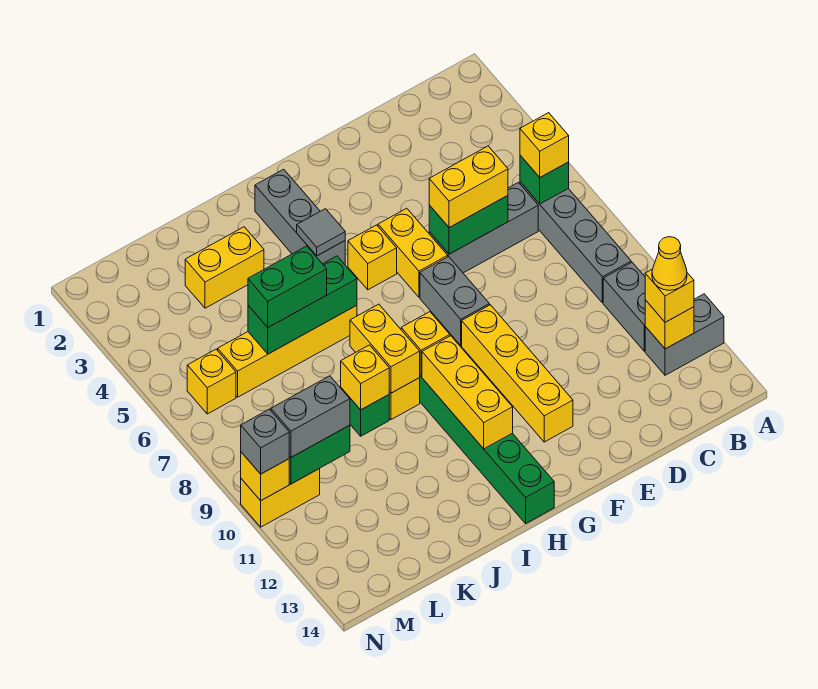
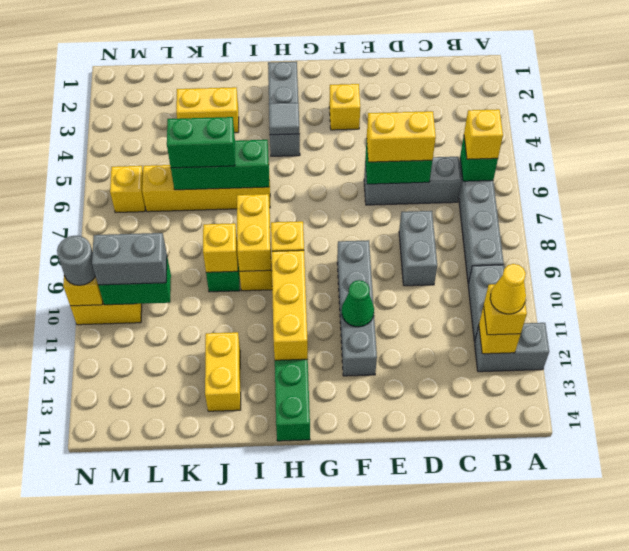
yellow brick F5:F6 level 1 -> yellow brick J12:J13 level 1
grey brick F7:F8 level 1 -> grey brick D8:D9 level 1
yellow brick F9:F12 level 1 -> grey brick F9:F12 level 1
none -> green cone F11 level 2
yellow brick G5 level 1 -> yellow brick F3 level 1
grey brick N10 level 3 -> grey round brick N10 level 3

